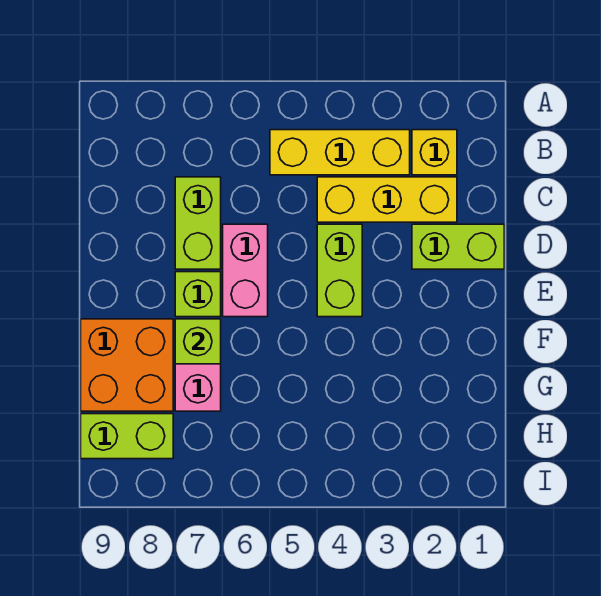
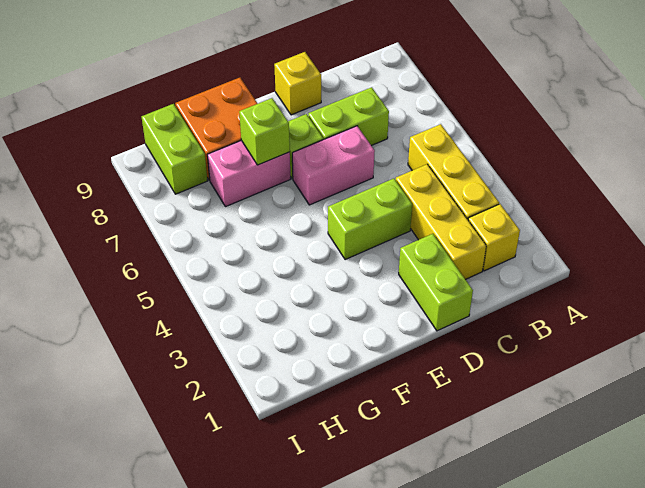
none -> yellow brick D9 level 1

